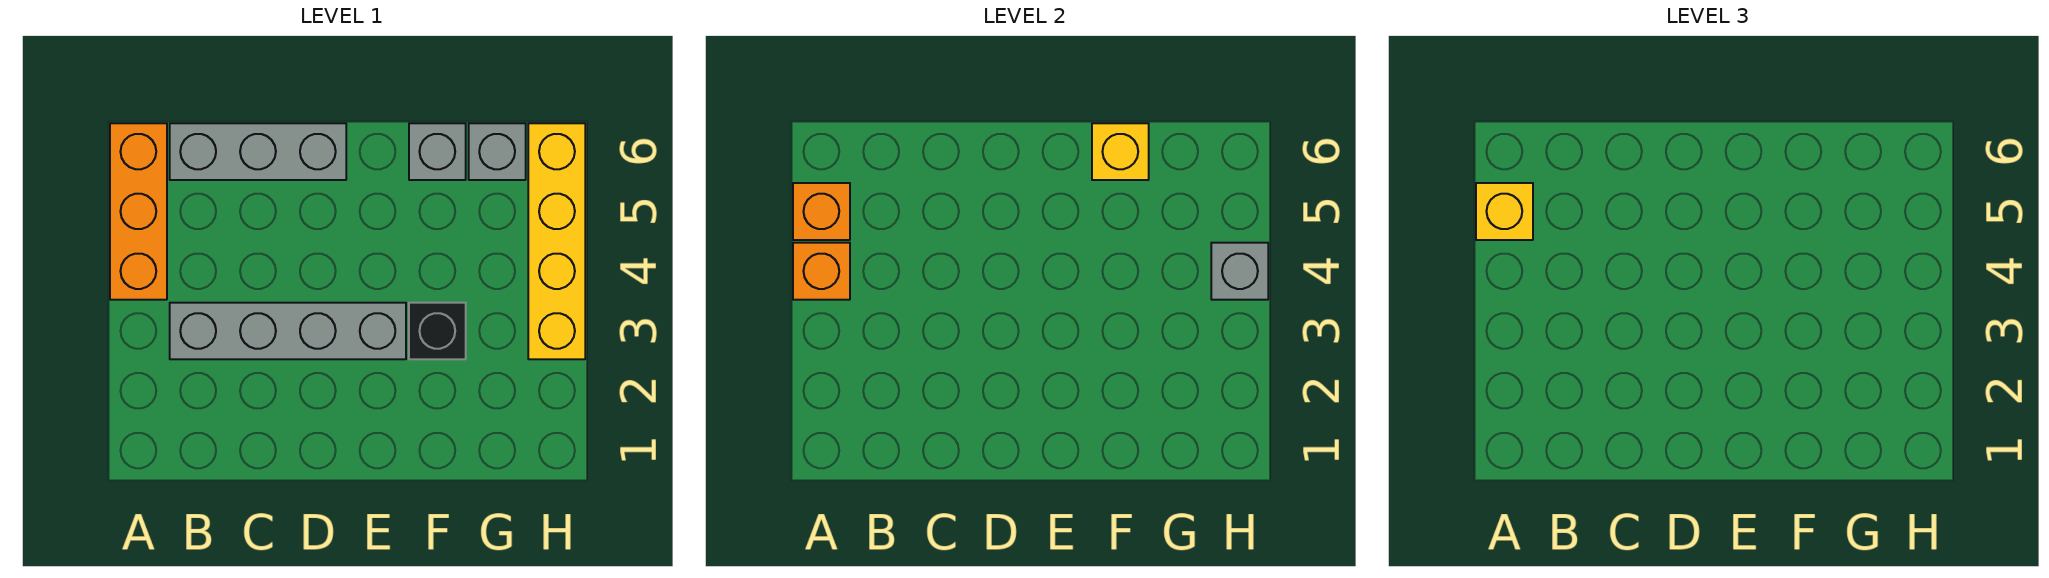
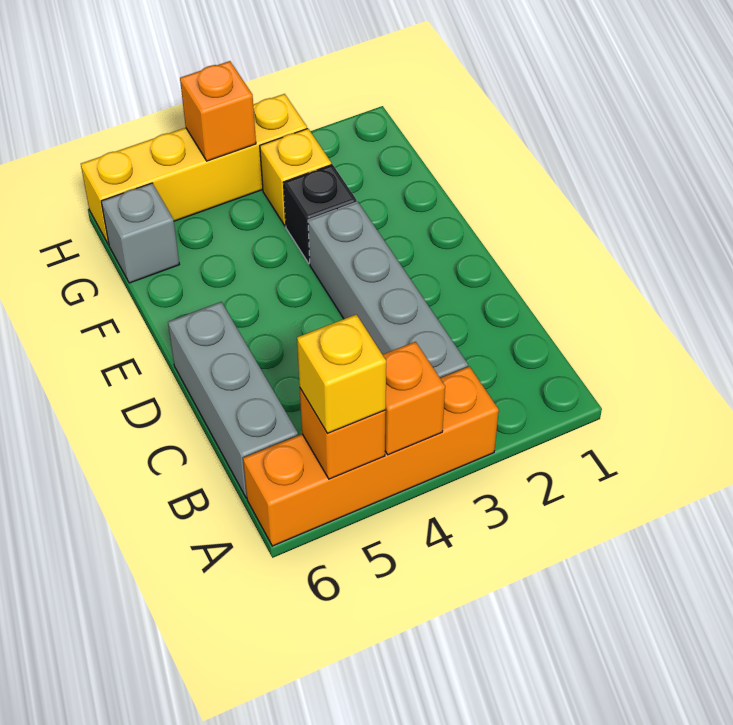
orange brick A4:A6 level 1 -> orange brick A3:A6 level 1
grey brick F6 level 1 -> none
yellow brick F6 level 2 -> yellow brick G3 level 1
grey brick H4 level 2 -> orange brick H4 level 2

